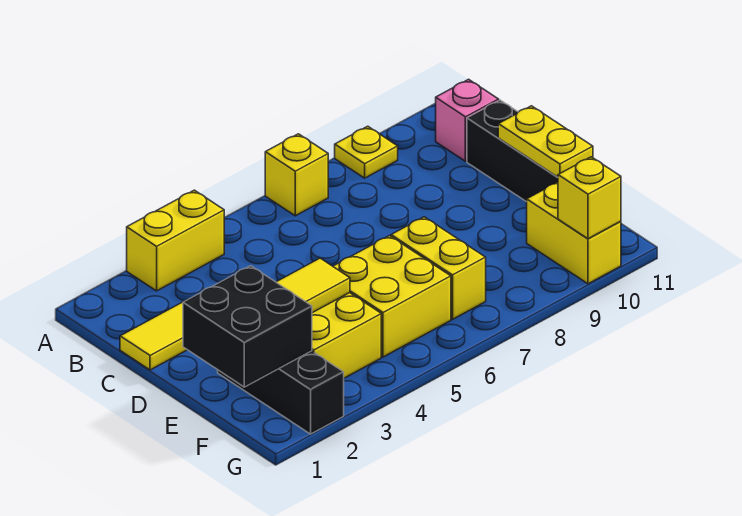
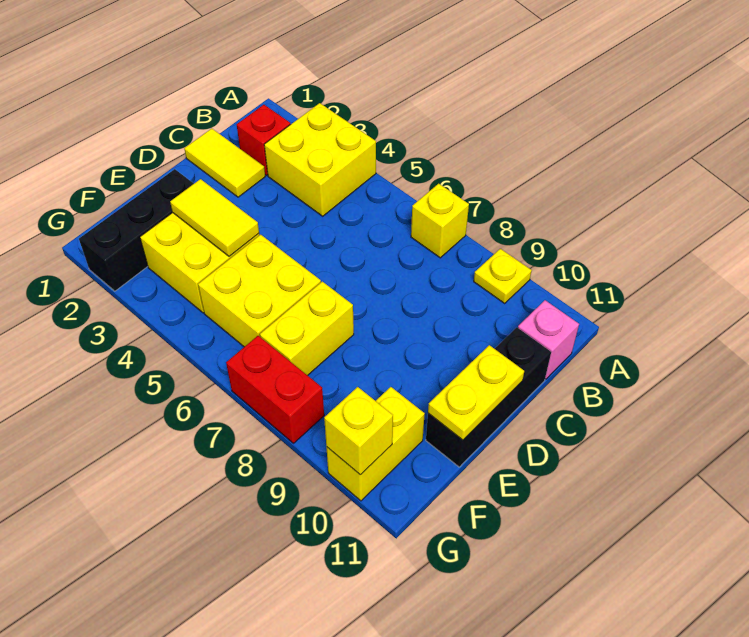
yellow brick A3:A4 level 1 -> yellow brick A3:B4 level 1
none -> red brick B2 level 1
black brick E1:F2 level 2 -> none
none -> red brick G7:G8 level 1

